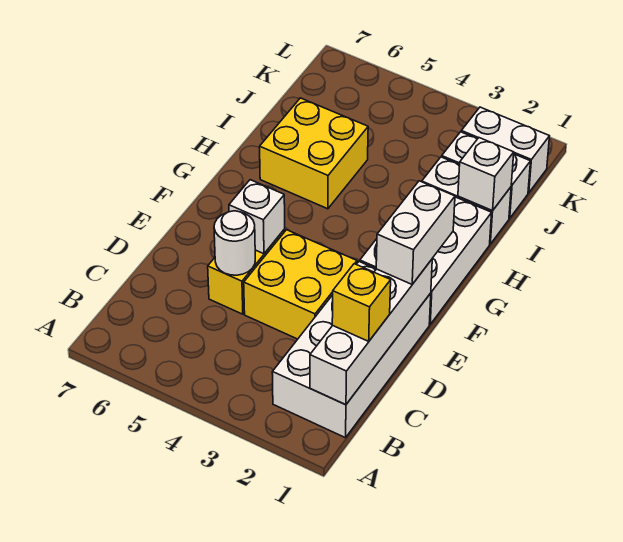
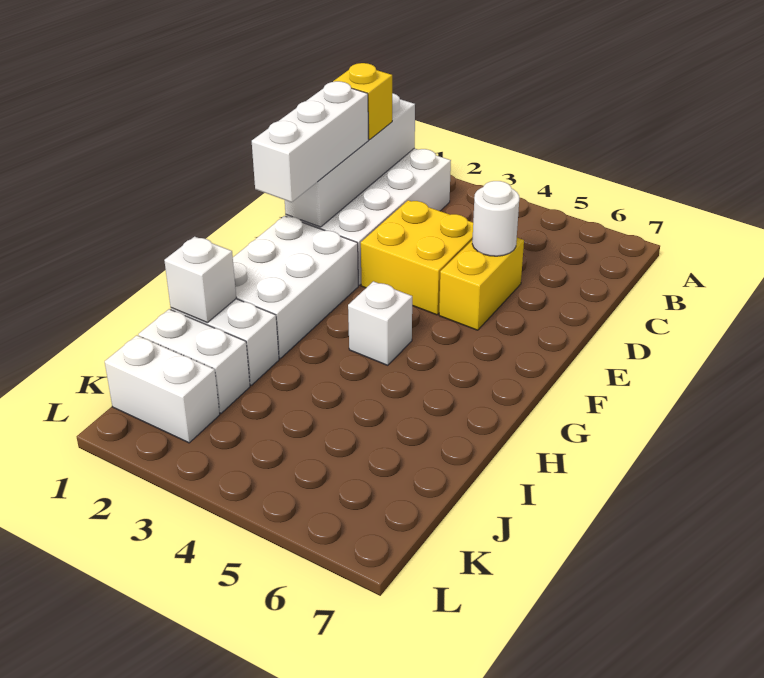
white brick E1:F1 level 3 -> white brick D1:F1 level 3
white brick E5 level 2 -> white brick G4 level 1
yellow brick H5:I6 level 1 -> none

